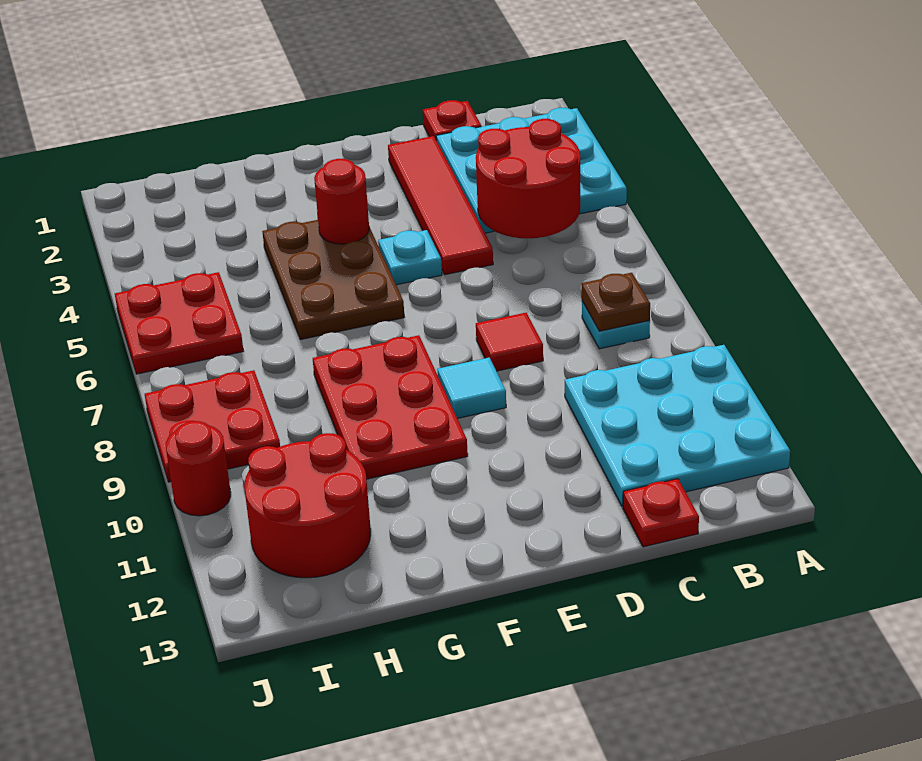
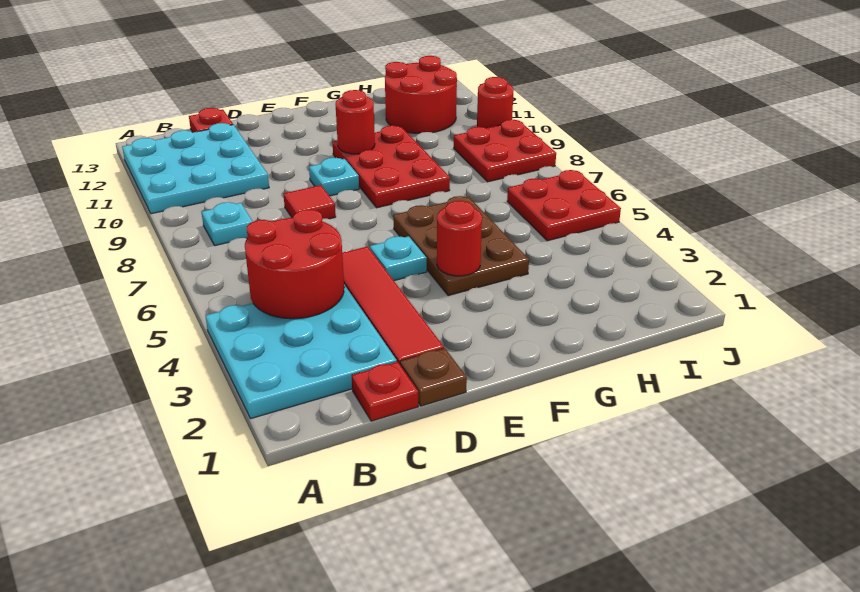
brown plate B8 level 2 -> brown plate D1 level 1
cyan tile E9 level 1 -> cyan plate E9 level 1
none -> red round brick F10 level 2

